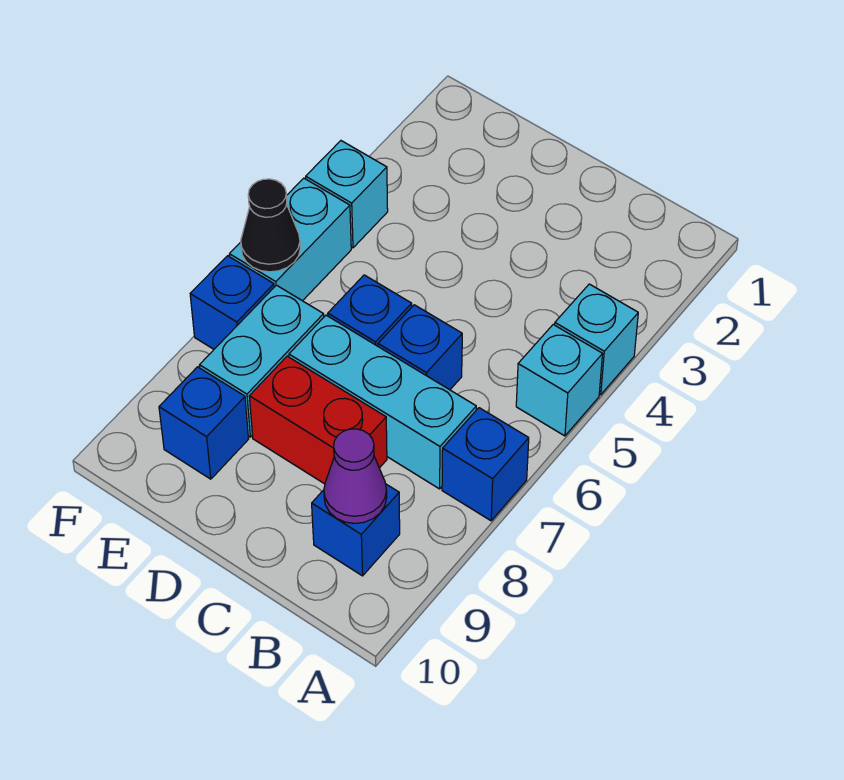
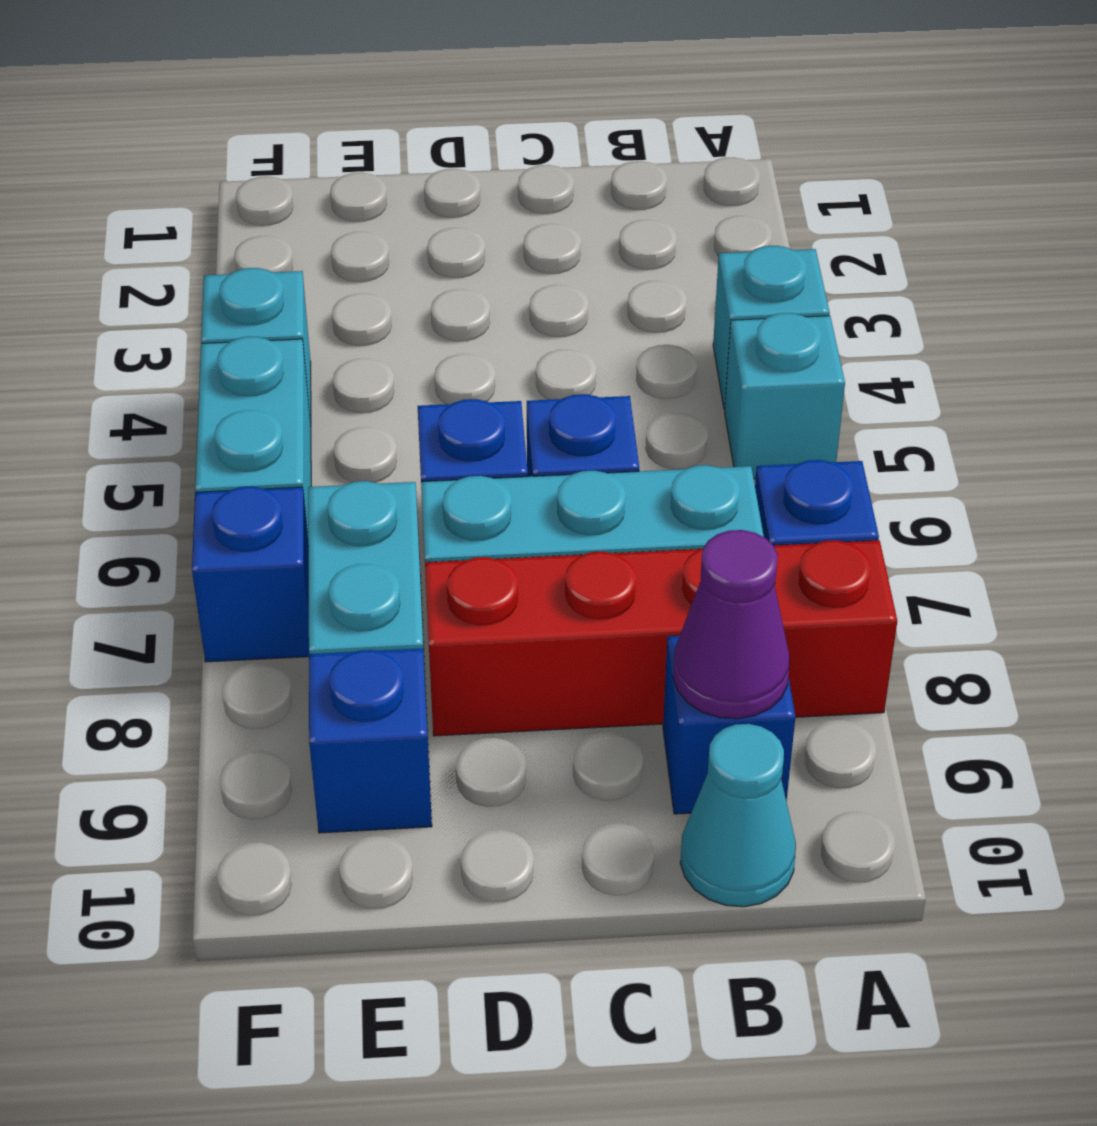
none -> cyan cone B10 level 1
red brick C8:D8 level 1 -> red brick A8:D8 level 1
black cone F6 level 2 -> none

